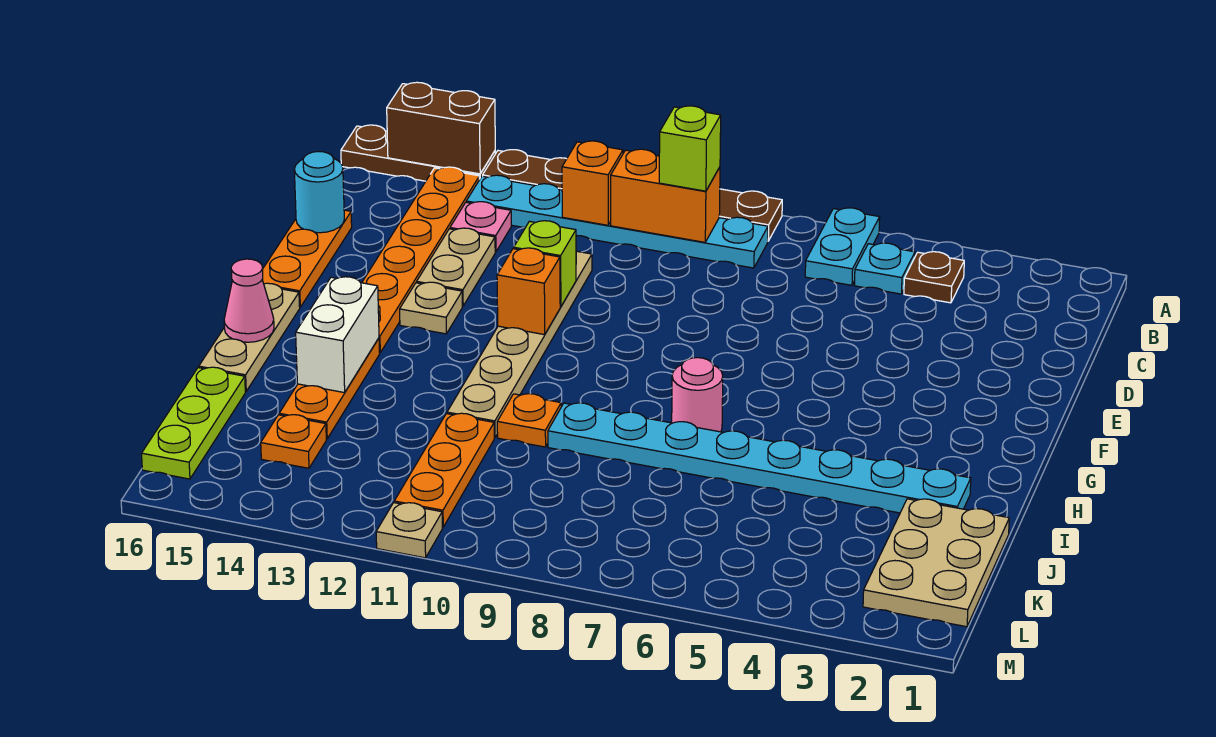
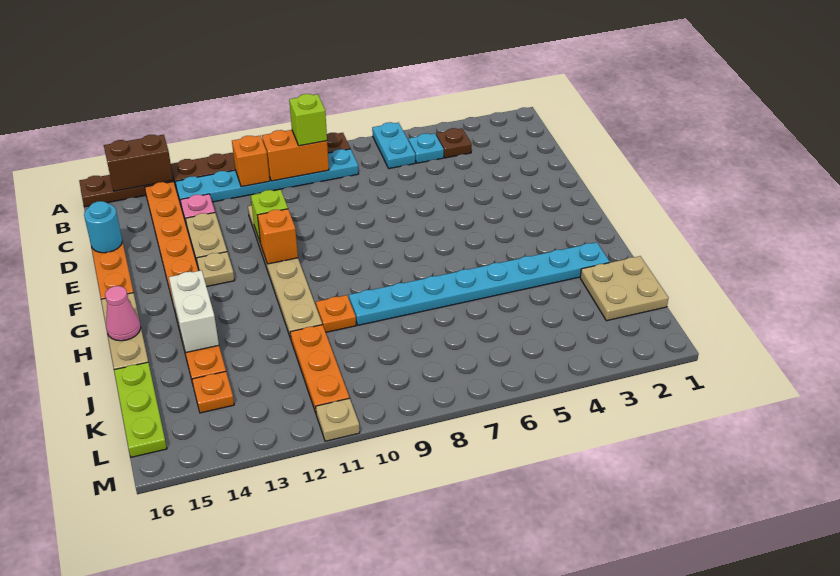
pink round brick H7 level 1 -> none
tan plate J1:L2 level 1 -> tan plate J1:K2 level 1

